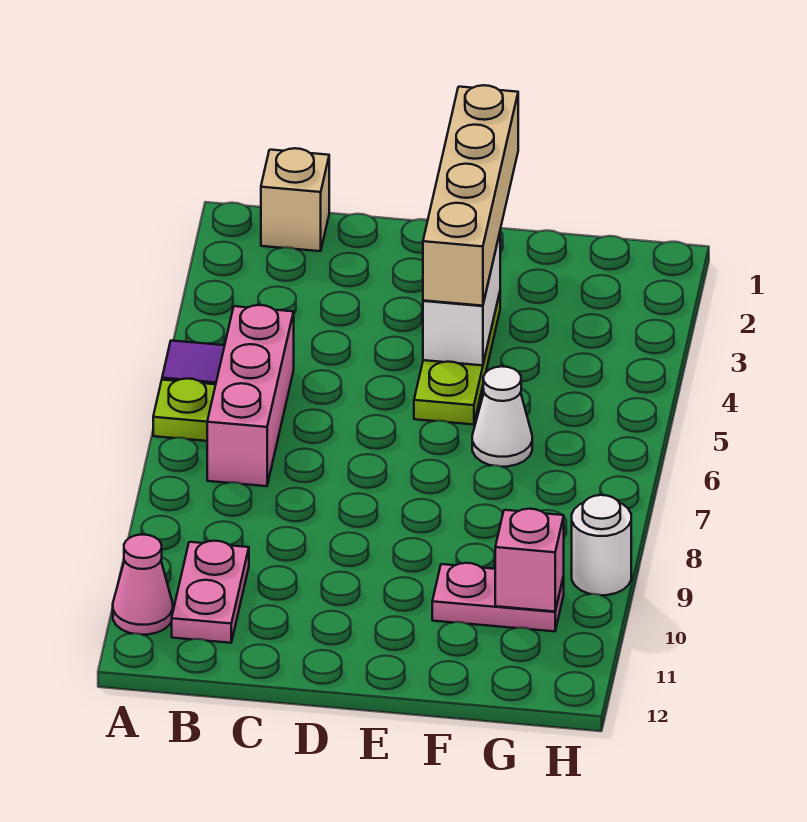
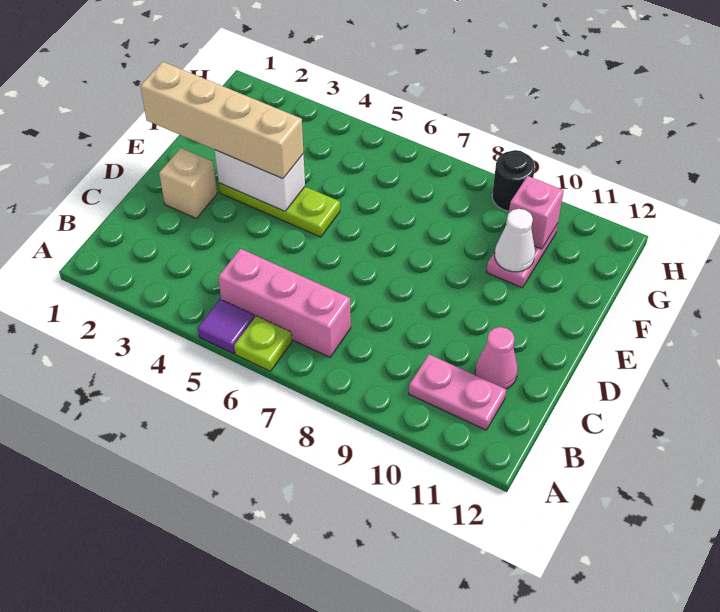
pink cone A11 level 1 -> pink cone C11 level 1
tan brick B1 level 1 -> tan brick D2 level 1
white cone F6 level 1 -> white cone F10 level 2
white round brick H9 level 1 -> black round brick H9 level 1

